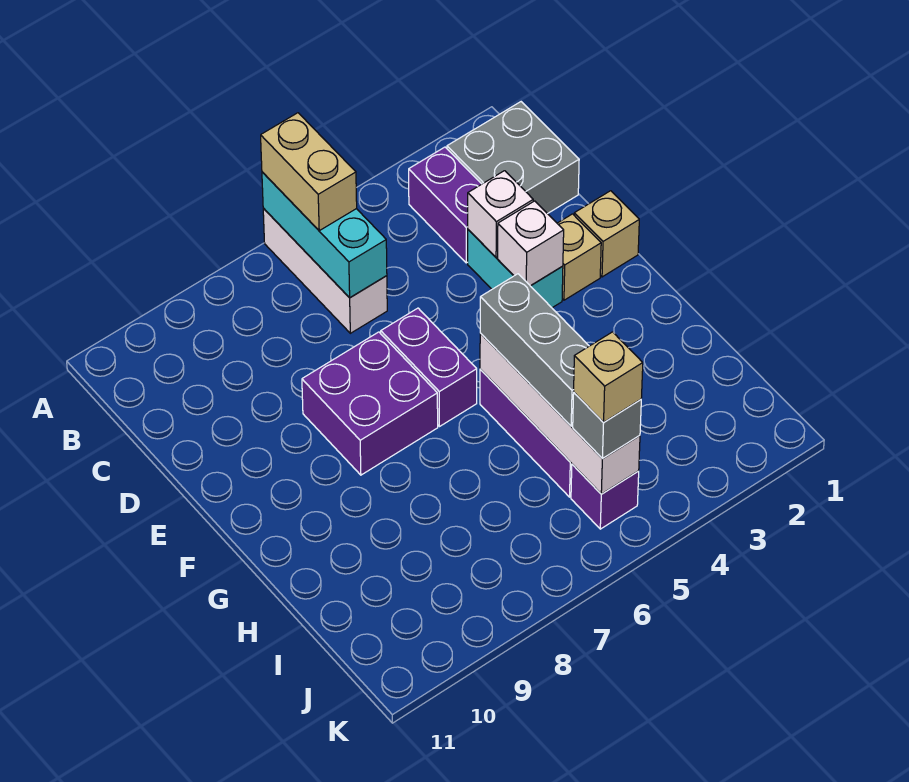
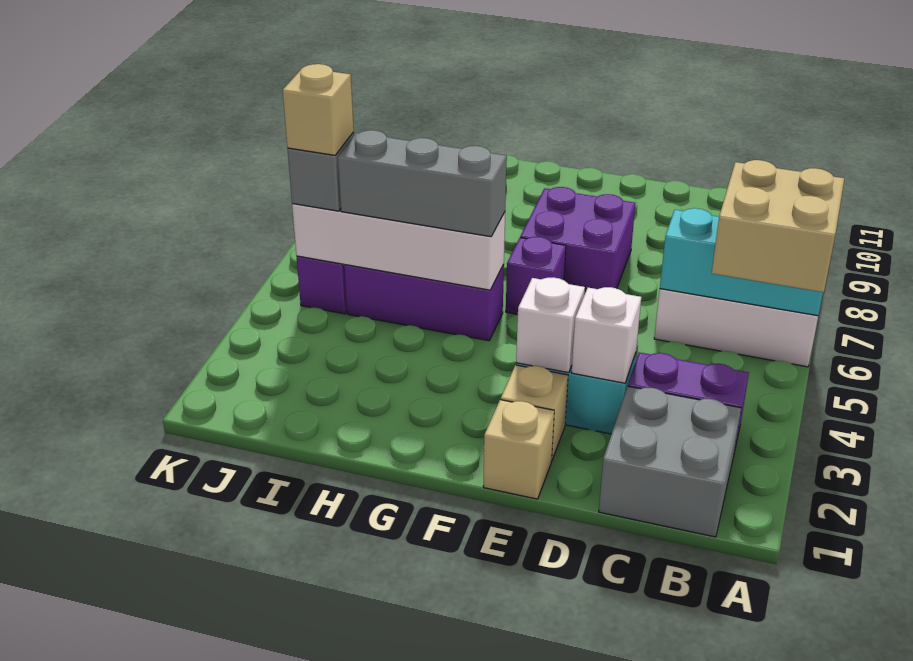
tan brick A6:B6 level 3 -> tan brick A5:B6 level 3
purple brick E6:F6 level 1 -> purple brick F6 level 1

